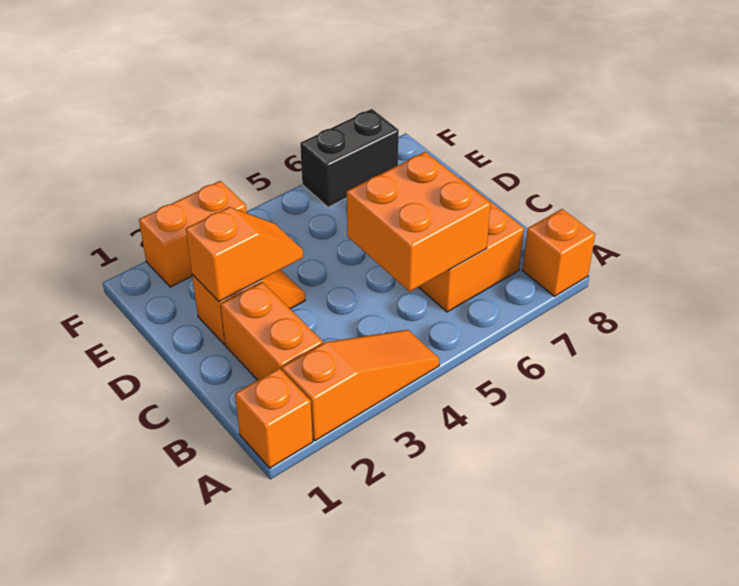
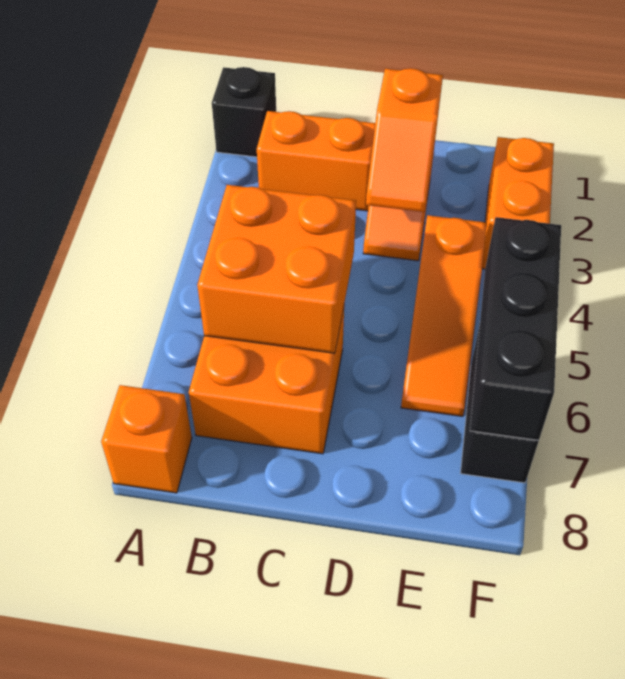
orange brick A1 level 1 -> black brick A1 level 1
orange slope A2:A4 level 1 top 2 -> orange slope E4:E6 level 1 top 4
none -> black brick F5:F7 level 2

